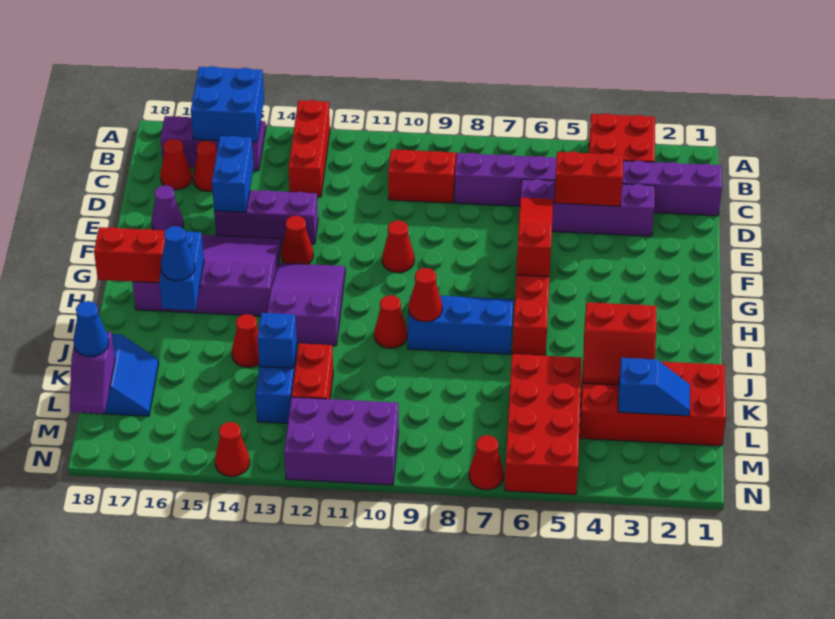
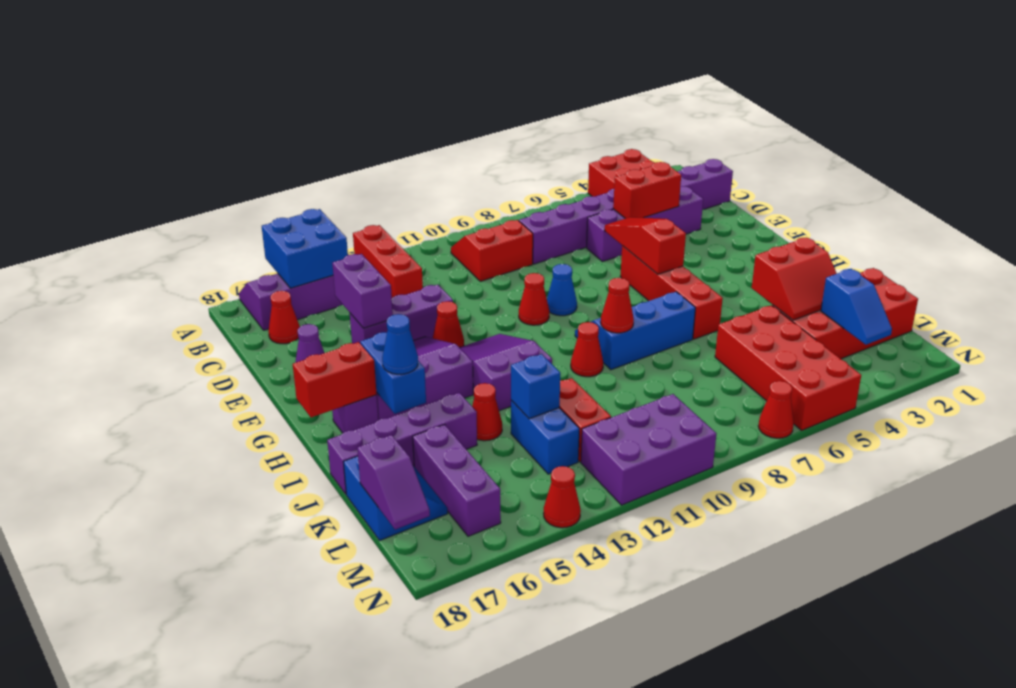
red cone C16 level 1 -> none
blue brick D15:E15 level 2 -> purple brick D15:E15 level 2
none -> purple brick J15:J18 level 1
none -> purple brick K16:M16 level 1
blue slope L2:L3 level 2 top 3 -> blue slope L3:M3 level 2 top L
blue cone L18 level 3 -> blue cone F9 level 1

